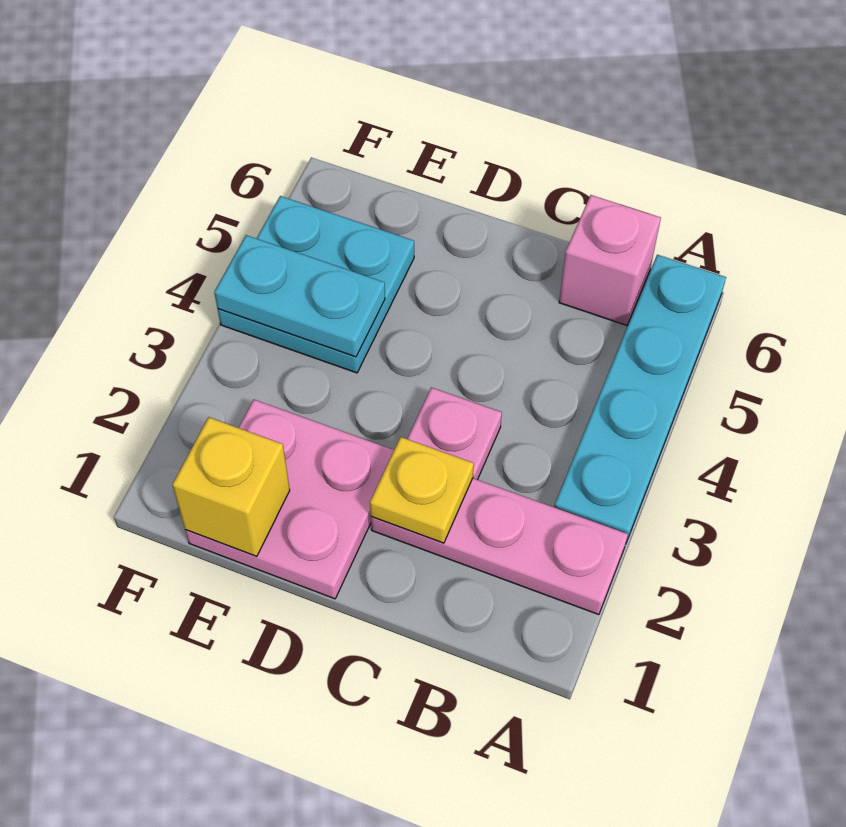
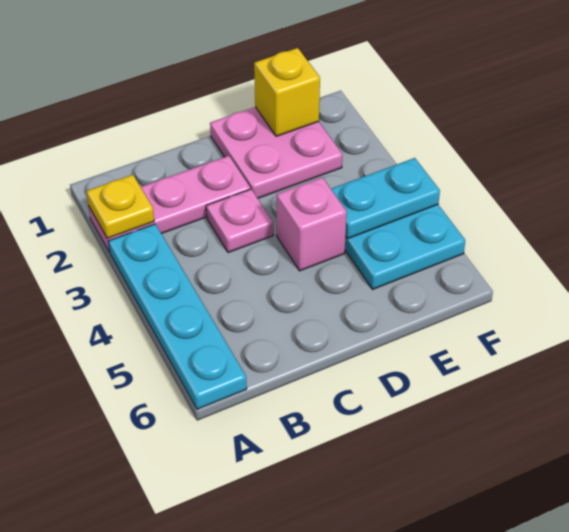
pink brick B6 level 1 -> pink brick D4 level 1
yellow plate C2 level 2 -> yellow plate A2 level 2

